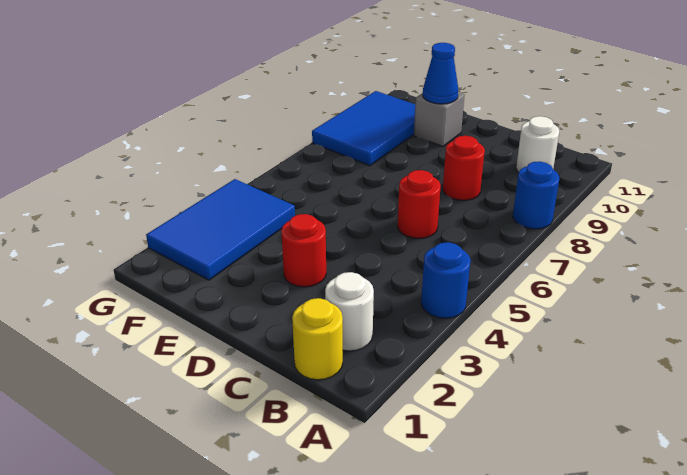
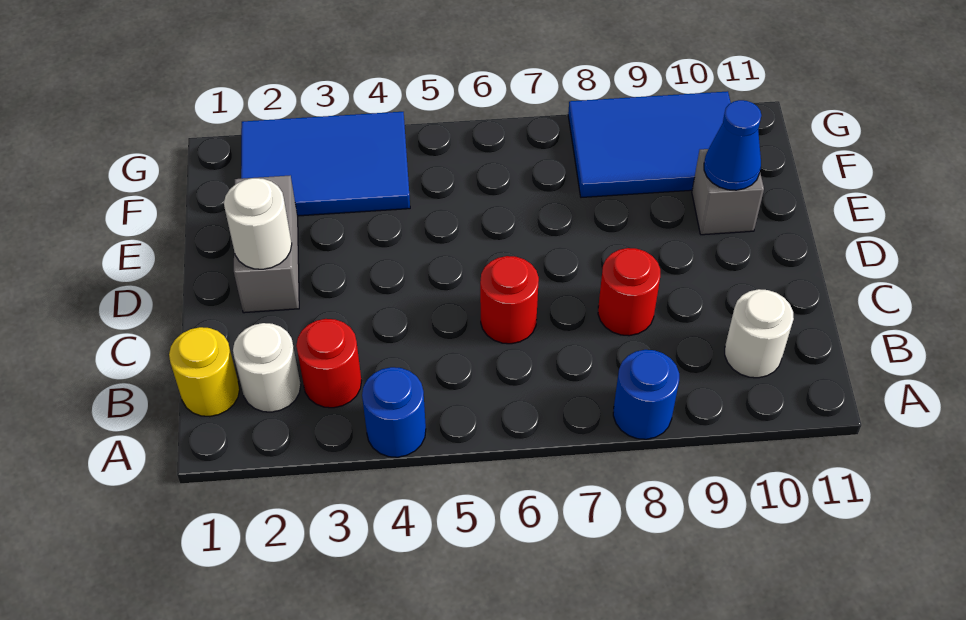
none -> grey brick D2:E2 level 1
none -> white round brick D2 level 2
red round brick D3 level 1 -> red round brick B3 level 1

